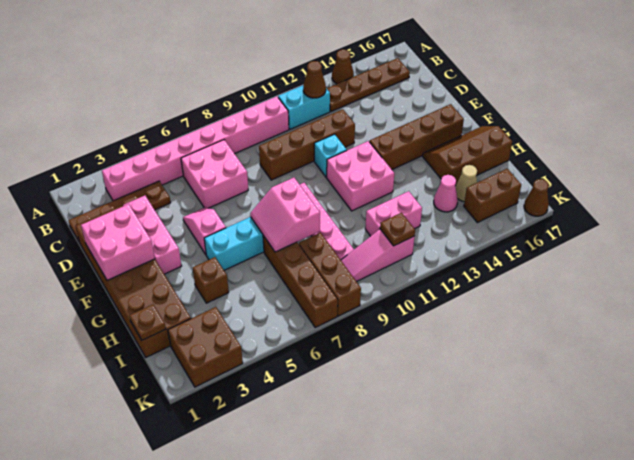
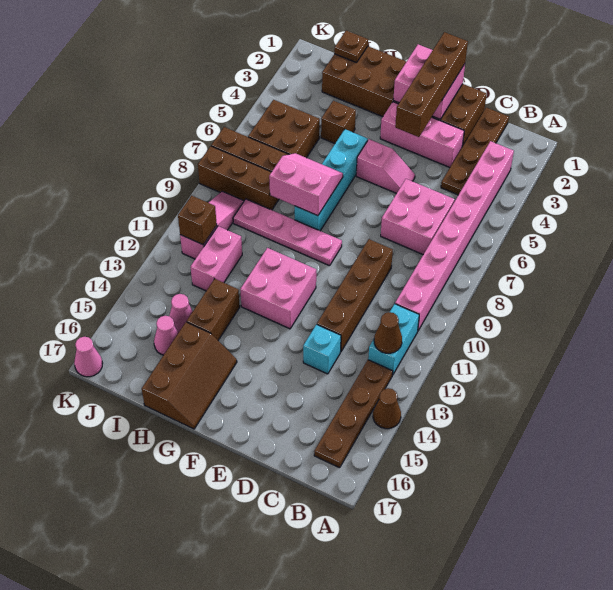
cyan brick E11 level 1 -> cyan brick D13 level 1
brown brick F13:F16 level 1 -> brown brick E1:E4 level 3
tan cone I15 level 1 -> pink cone I15 level 1
brown brick J2:K3 level 1 -> brown brick I5:J6 level 1
brown plate J11 level 2 -> brown brick J11 level 2
brown brick J15:J16 level 1 -> brown brick H13:H14 level 1
brown cone K17 level 1 -> pink cone K17 level 1

